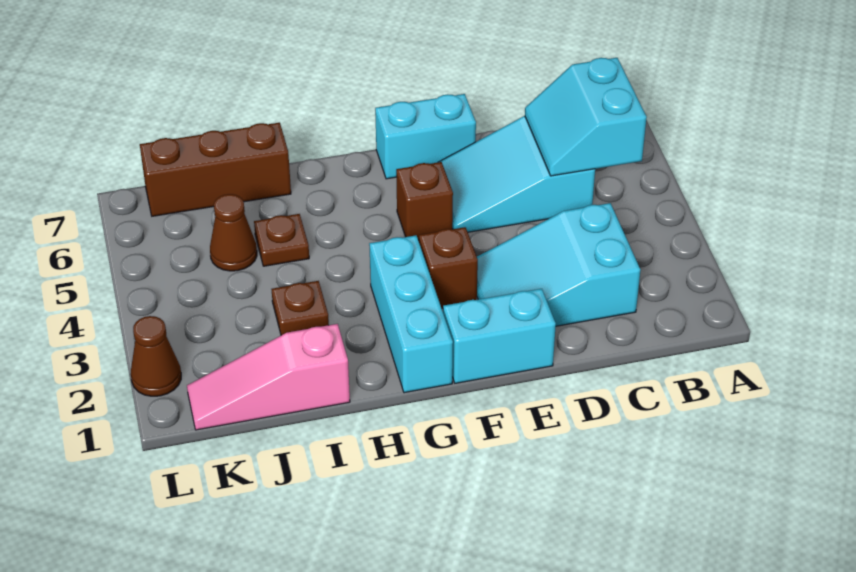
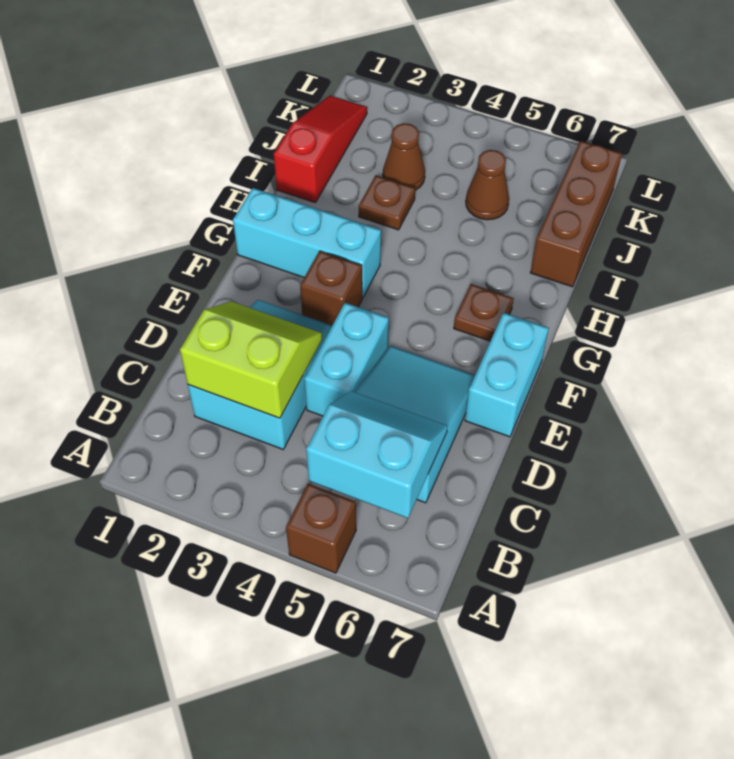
none -> lime slope C2:D3 level 2 top C
cyan brick E1:F1 level 1 -> cyan brick D4:E4 level 1
brown brick F5 level 1 -> brown brick A5 level 1
pink slope I1:K1 level 1 top I -> red slope I1:K1 level 1 top I
brown plate I5 level 1 -> brown plate G6 level 1
brown cone L2 level 1 -> brown cone J3 level 1

